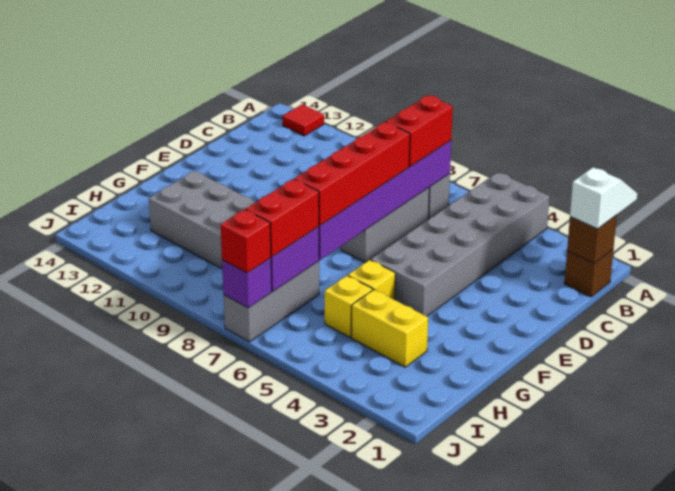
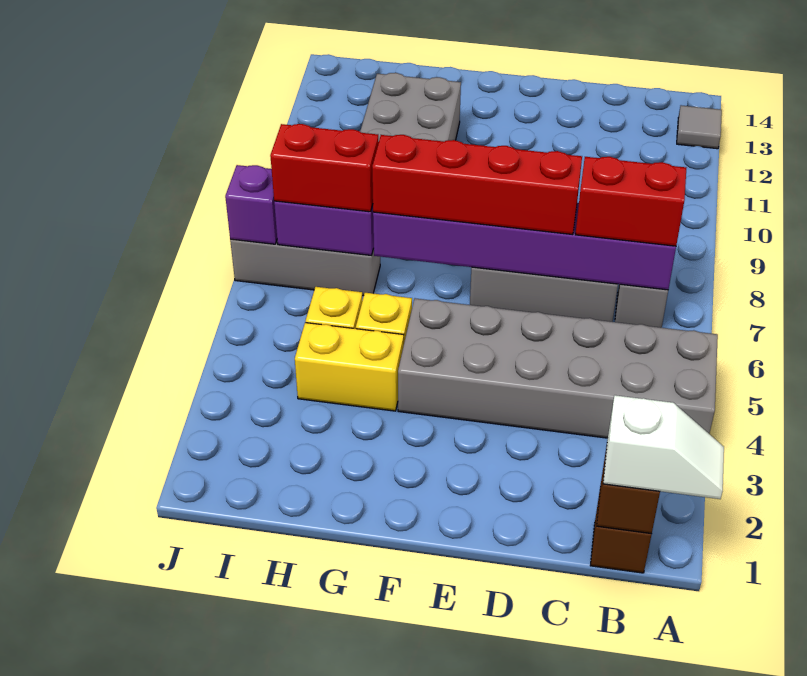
red tile A13 level 1 -> grey tile A13 level 1
yellow brick H3:H4 level 1 -> yellow brick G4:H4 level 1
red brick J7 level 3 -> none

